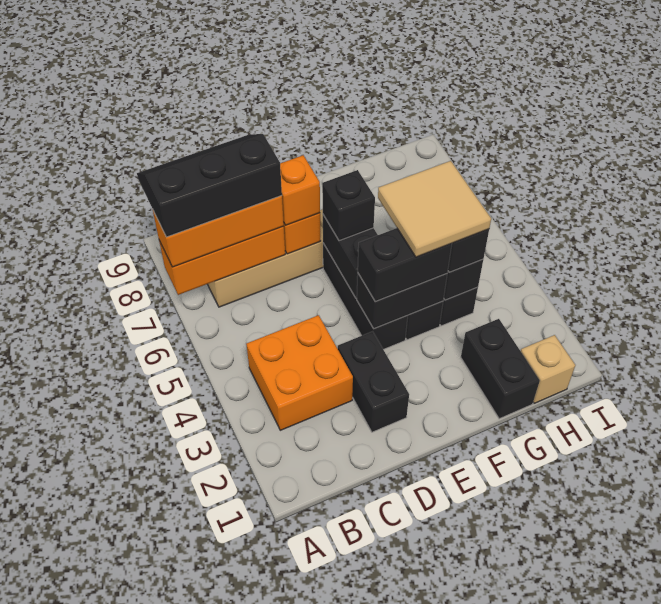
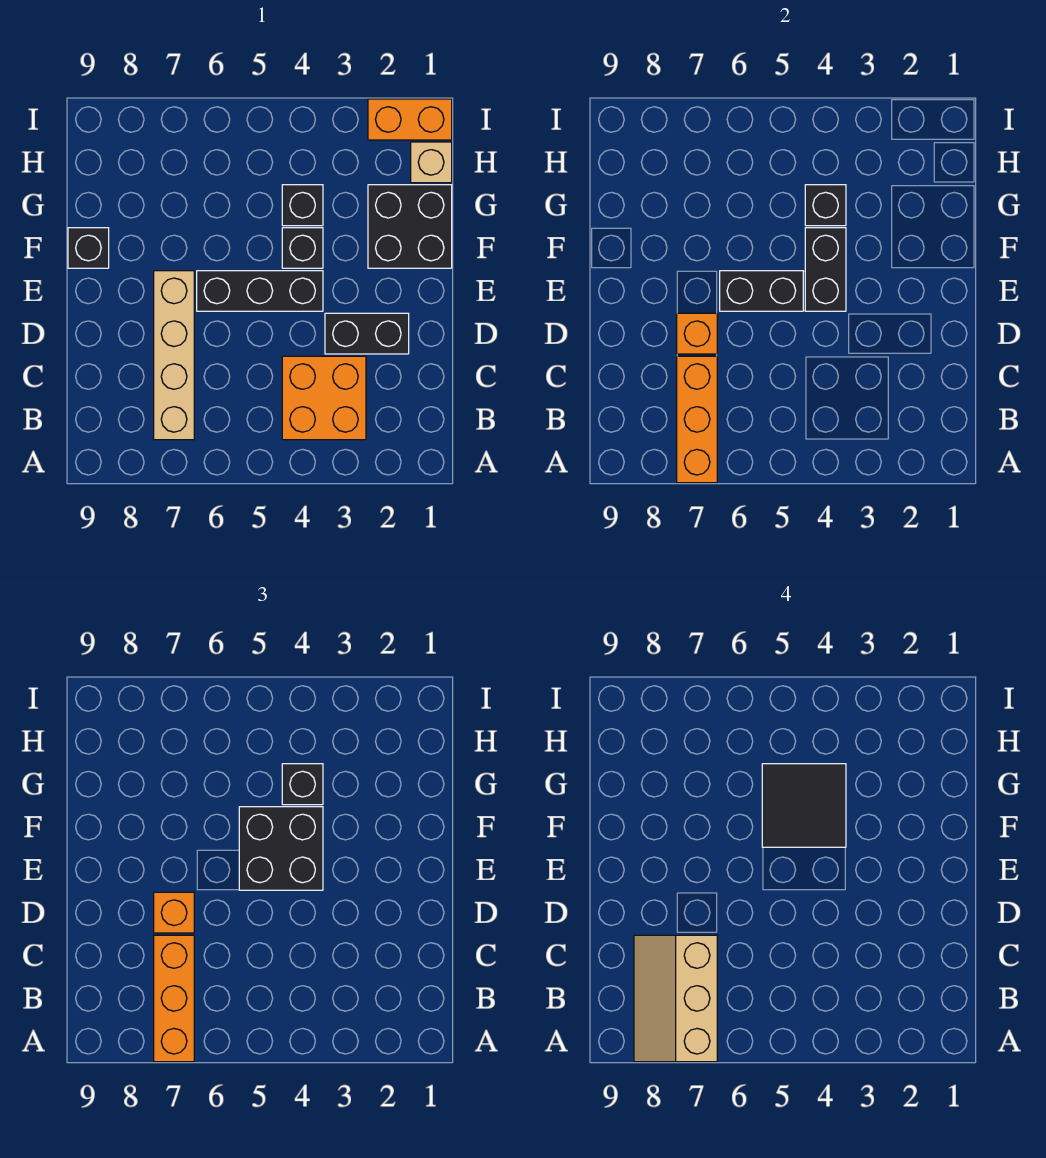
black slope A7:C8 level 4 top 7 -> tan slope A7:C8 level 4 top 7
black brick E4:F4 level 3 -> black brick E4:F5 level 3
black brick E6 level 3 -> black brick F9 level 1
tan tile F4:G5 level 4 -> black tile F4:G5 level 4
black brick G1:G2 level 1 -> black brick F1:G2 level 1
none -> orange brick I1:I2 level 1

